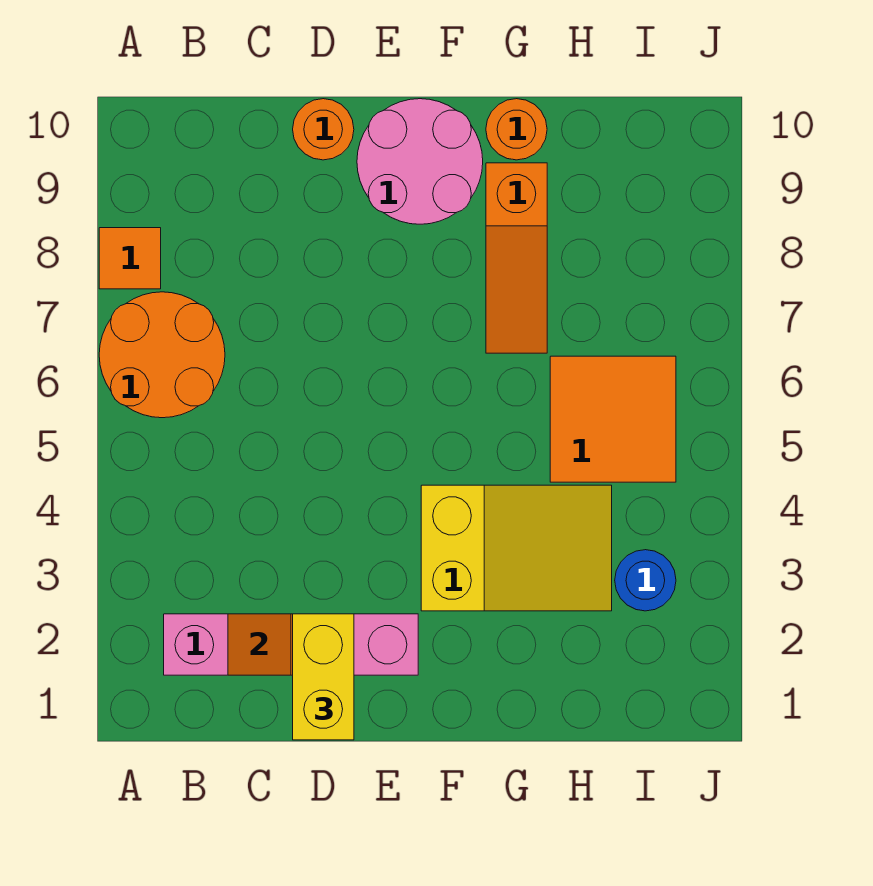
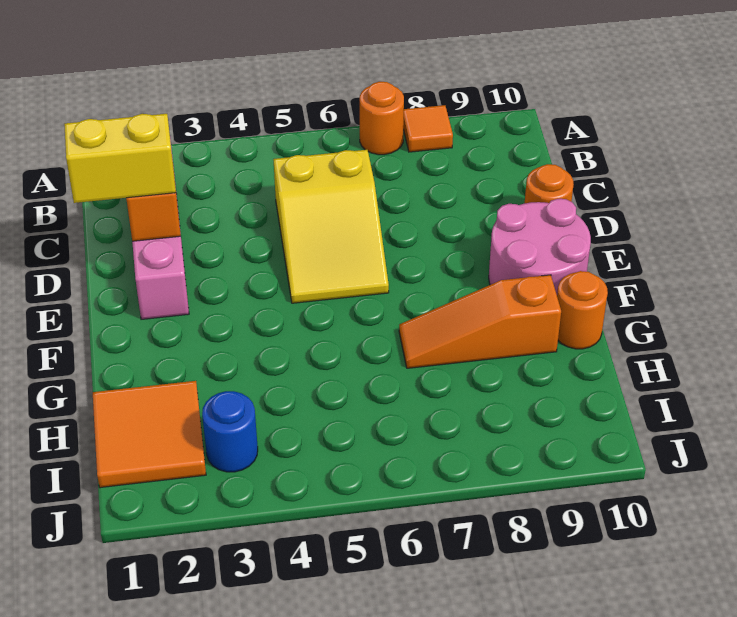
orange round brick A6:B7 level 1 -> orange round brick A7 level 1
yellow slope F3:H4 level 1 top F -> yellow slope C5:E6 level 1 top C
orange tile H5:I6 level 1 -> orange tile H1:I2 level 1

